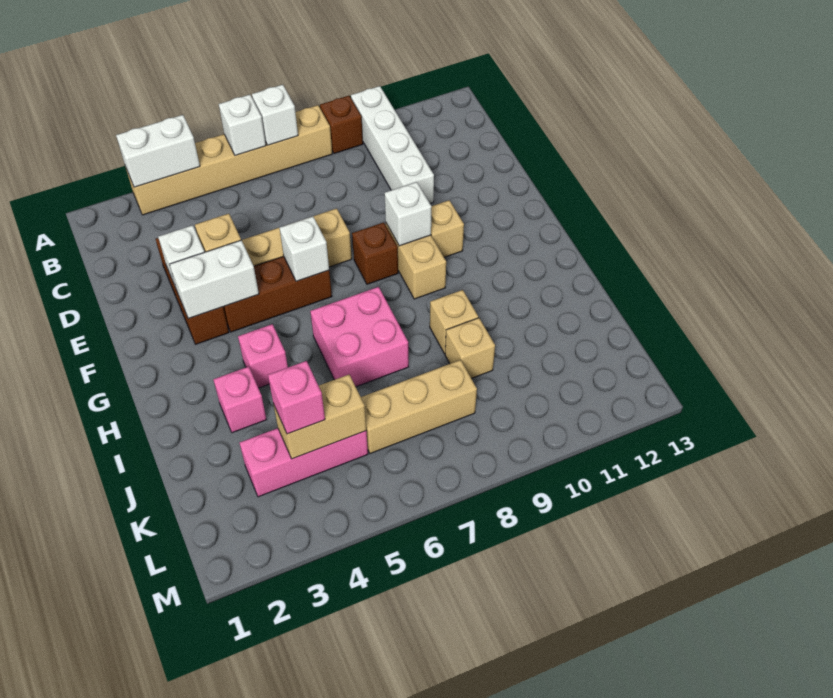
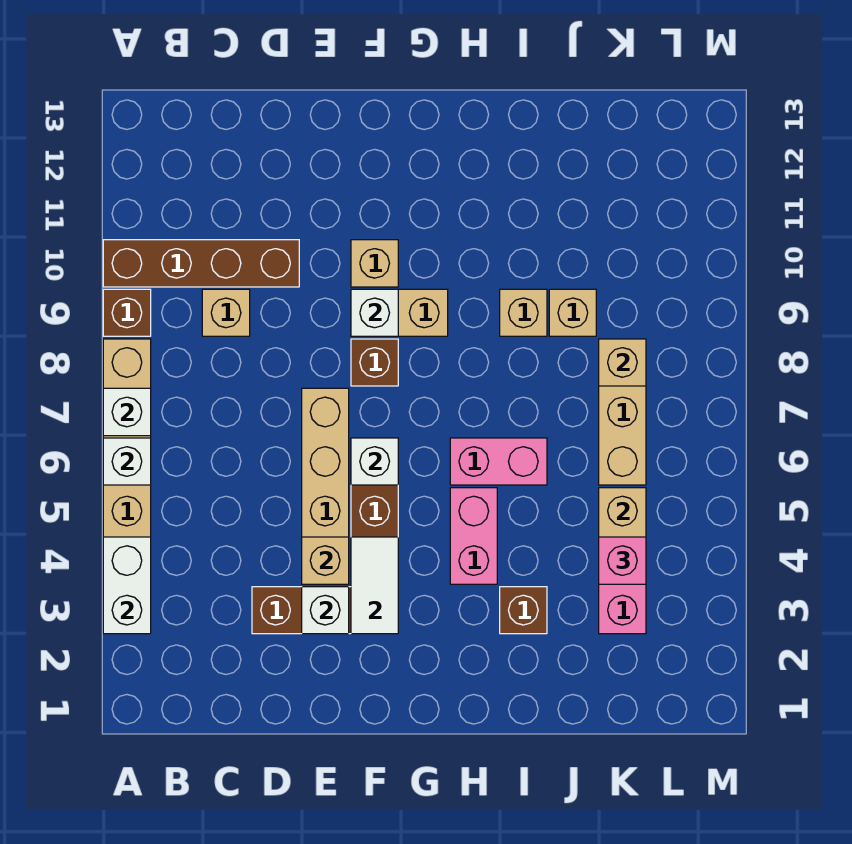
white brick A10:D10 level 1 -> brown brick A10:D10 level 1
none -> tan brick C9 level 1
white brick F3:F4 level 2 -> white tile F3:F4 level 2
pink brick H4 level 1 -> pink brick H4:H5 level 1
pink brick H6:I7 level 1 -> pink brick H6:I6 level 1
pink brick I3 level 1 -> brown brick I3 level 1
none -> tan brick K8 level 2

